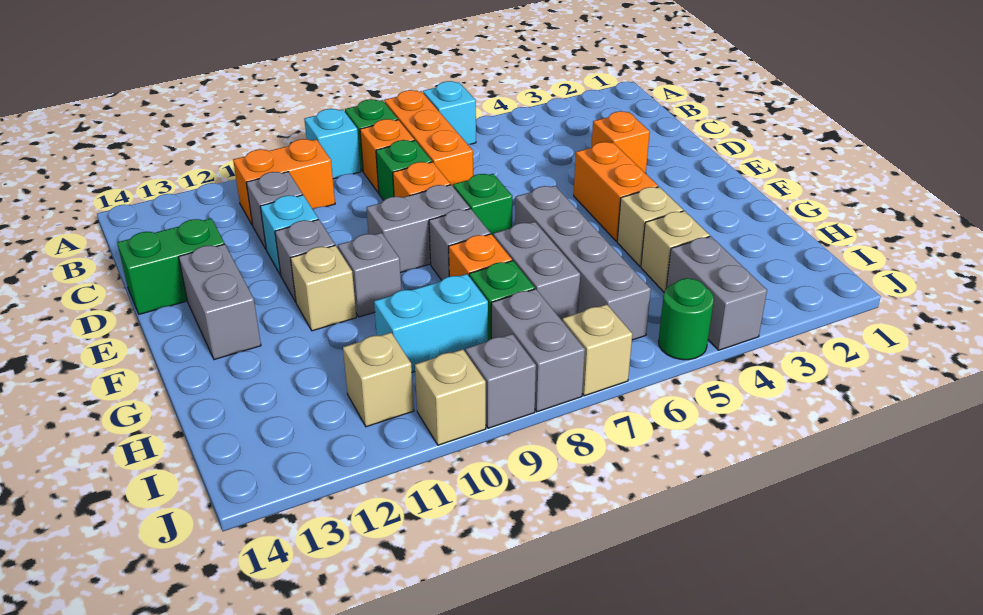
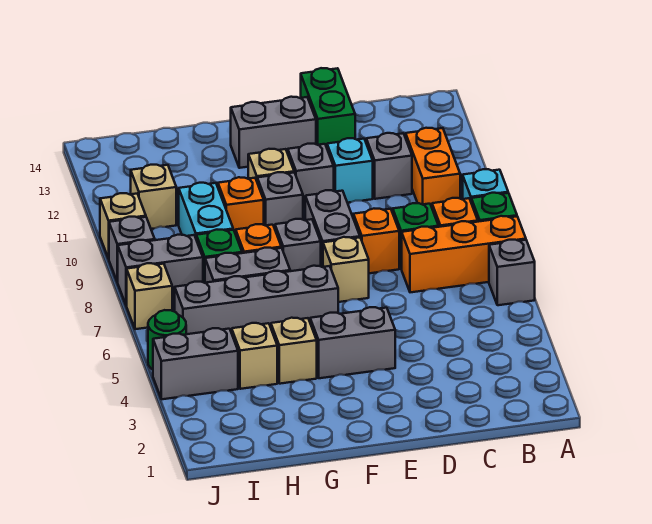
cyan brick A6 level 1 -> grey brick A6 level 1
orange brick D3 level 1 -> orange brick G10 level 1
orange brick E4:F4 level 1 -> grey brick E4:F4 level 1
green brick E7 level 1 -> tan brick E7 level 1

